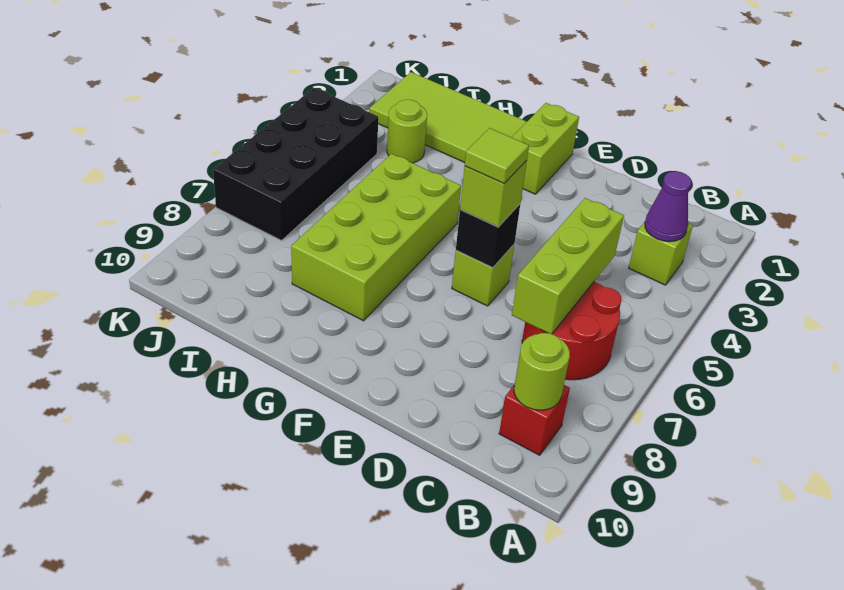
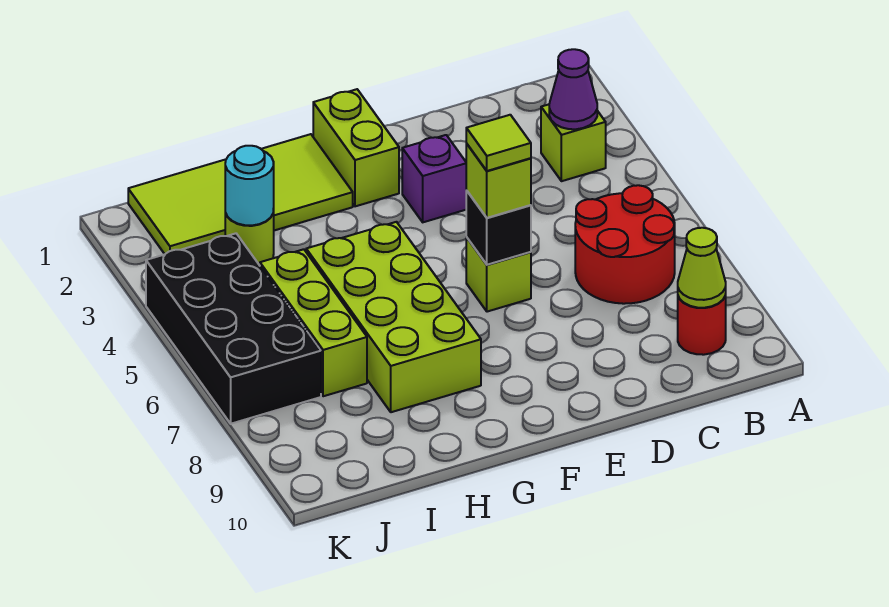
red brick B9 level 1 -> red round brick B9 level 1
lime round brick B9 level 2 -> lime cone B9 level 2
lime brick C5:C7 level 2 -> lime brick I5:I7 level 1
none -> purple brick E3 level 1
none -> cyan round brick I3 level 2

